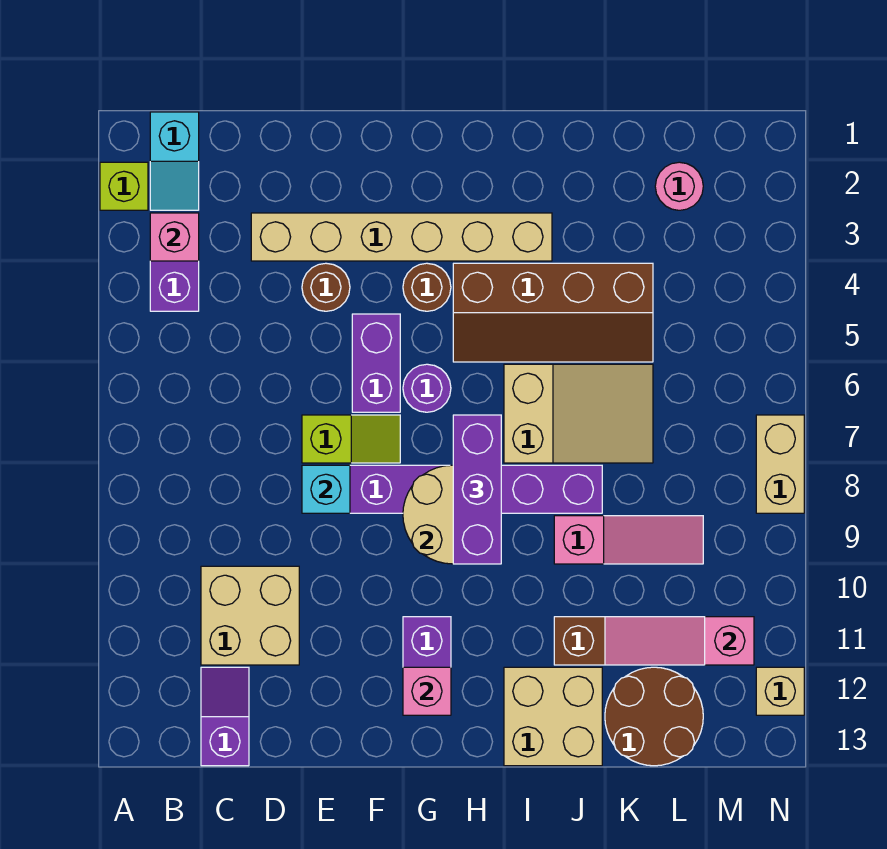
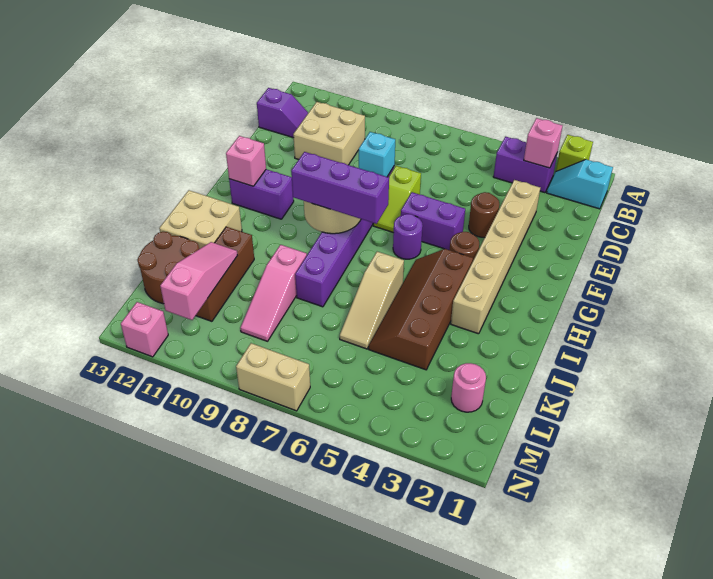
tan slope I6:K7 level 1 top I -> tan slope I6:K6 level 1 top I
tan brick N12 level 1 -> pink brick N12 level 1

